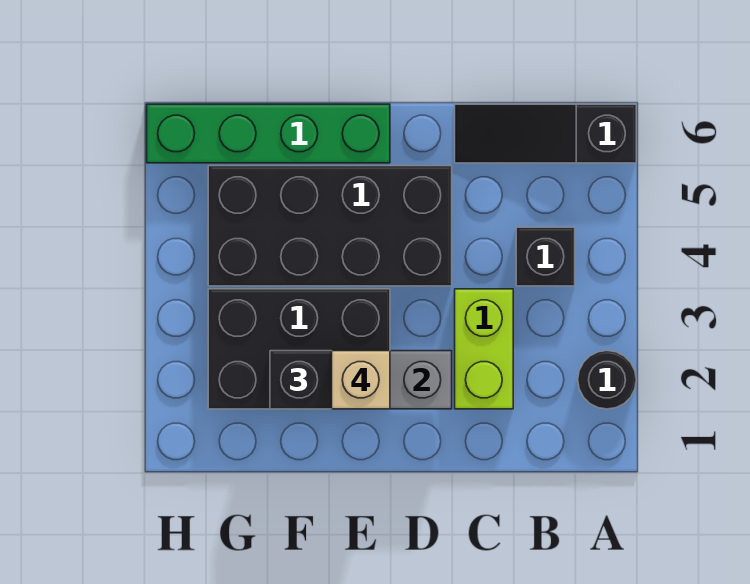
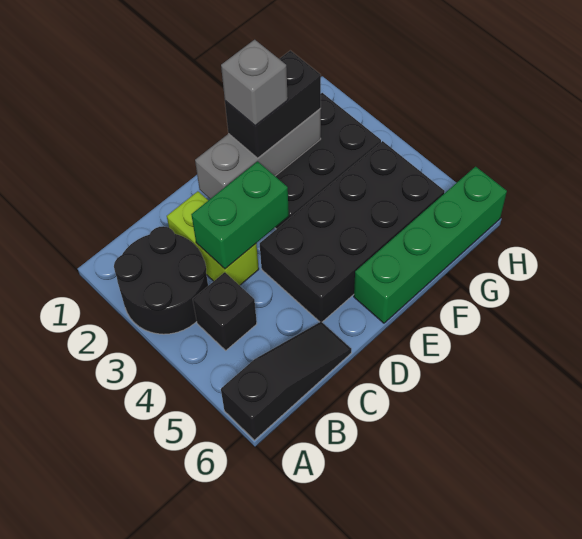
black round brick A2 level 1 -> black round brick A2:B3 level 1
none -> green brick C3:D3 level 2
tan brick E2 level 4 -> grey brick E2 level 4

